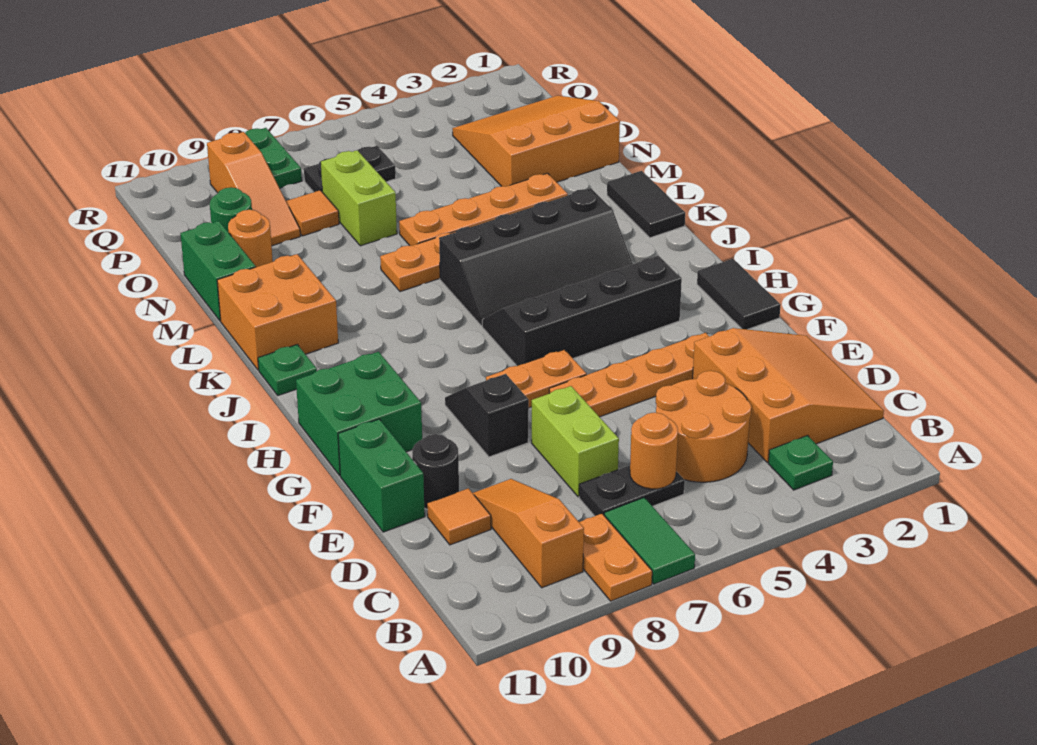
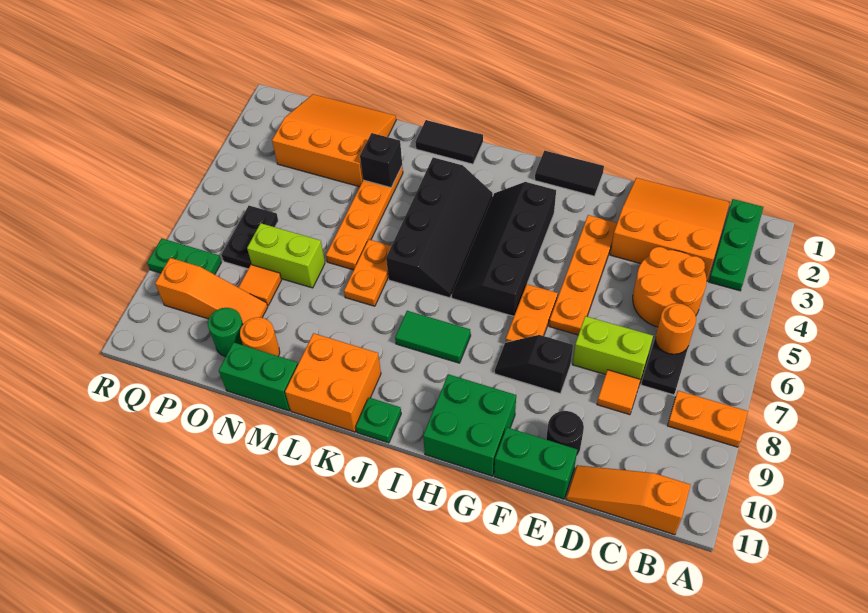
green tile A7:B7 level 1 -> green tile I8:J8 level 1
green plate B3 level 1 -> green plate B1:B3 level 1
orange slope B9:D9 level 1 top B -> orange slope B11:D11 level 1 top B
orange tile D10 level 1 -> orange tile D8 level 1
none -> black brick M3 level 2
orange slope N1:P3 level 1 top N -> orange slope N1:P3 level 1 top 3

